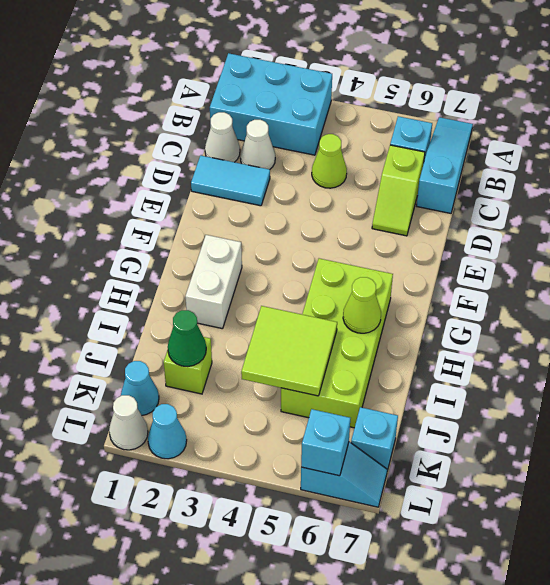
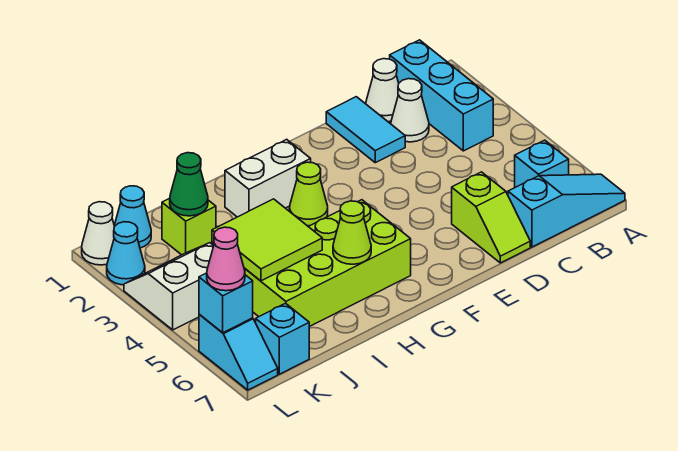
cyan brick A1:B3 level 1 -> cyan brick B1:B3 level 1
lime cone C4 level 1 -> lime cone G3 level 1
lime slope C6:D6 level 1 top C -> lime slope D6:D7 level 1 top 6
none -> white slope K3:L4 level 1 top 4
none -> pink cone L6 level 3

